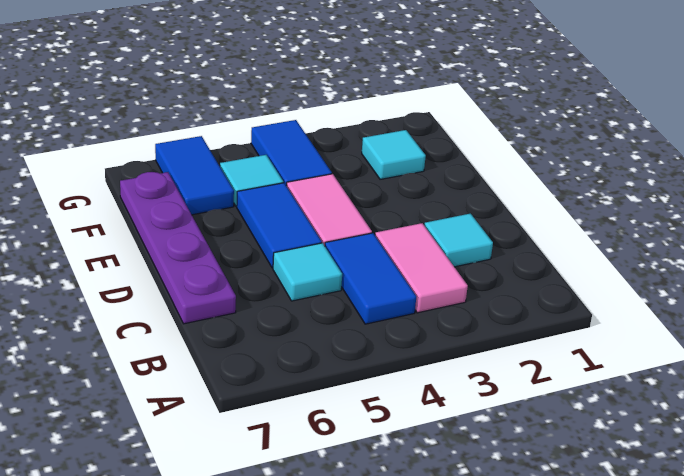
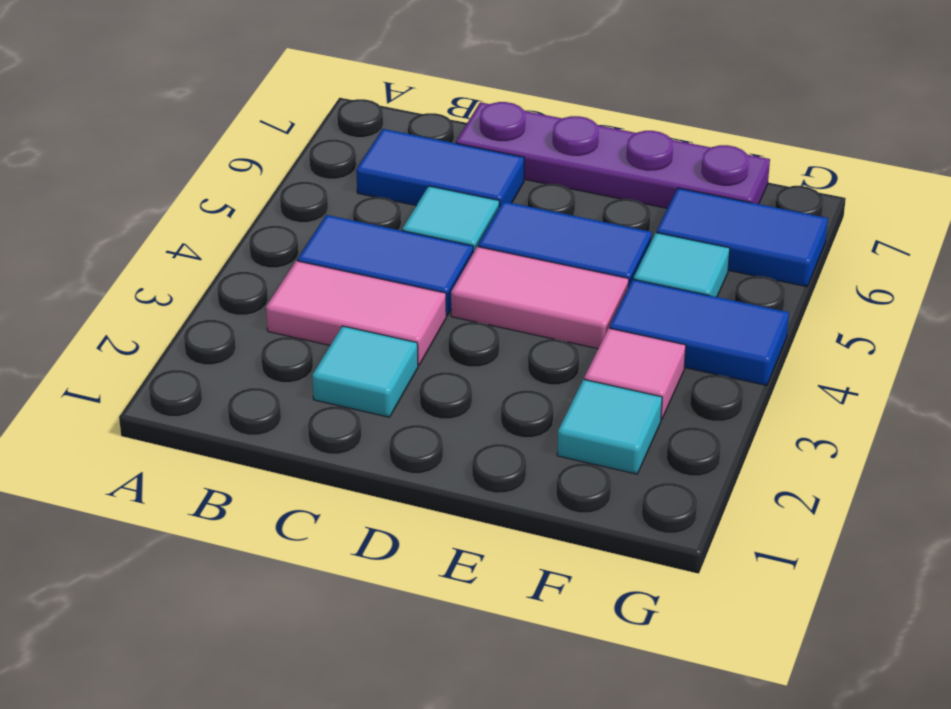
none -> blue tile B6:C6 level 1
none -> pink tile F3 level 1

